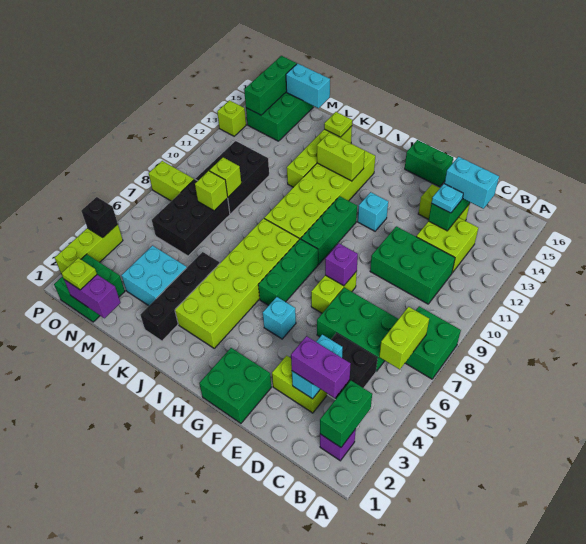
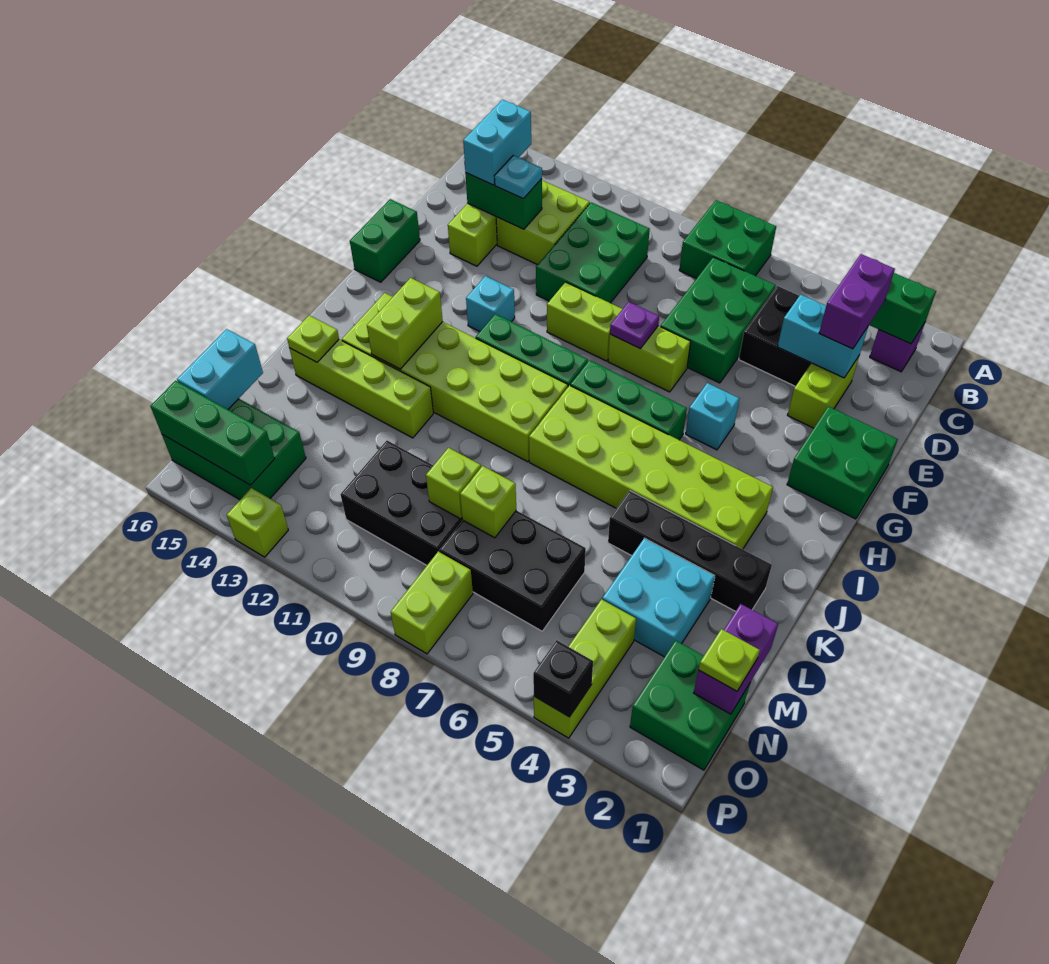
lime brick B6:B7 level 2 -> lime brick F9:F10 level 1
purple brick F8 level 2 -> purple plate F8 level 2
lime brick P2:P4 level 1 -> lime brick N4:P4 level 1

